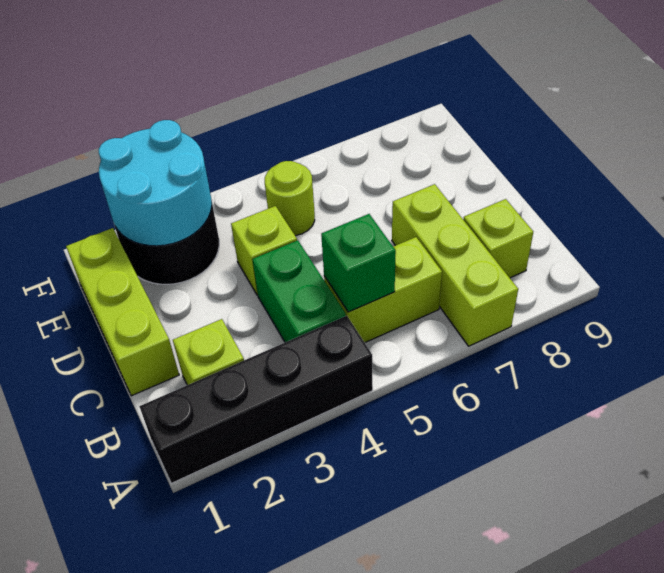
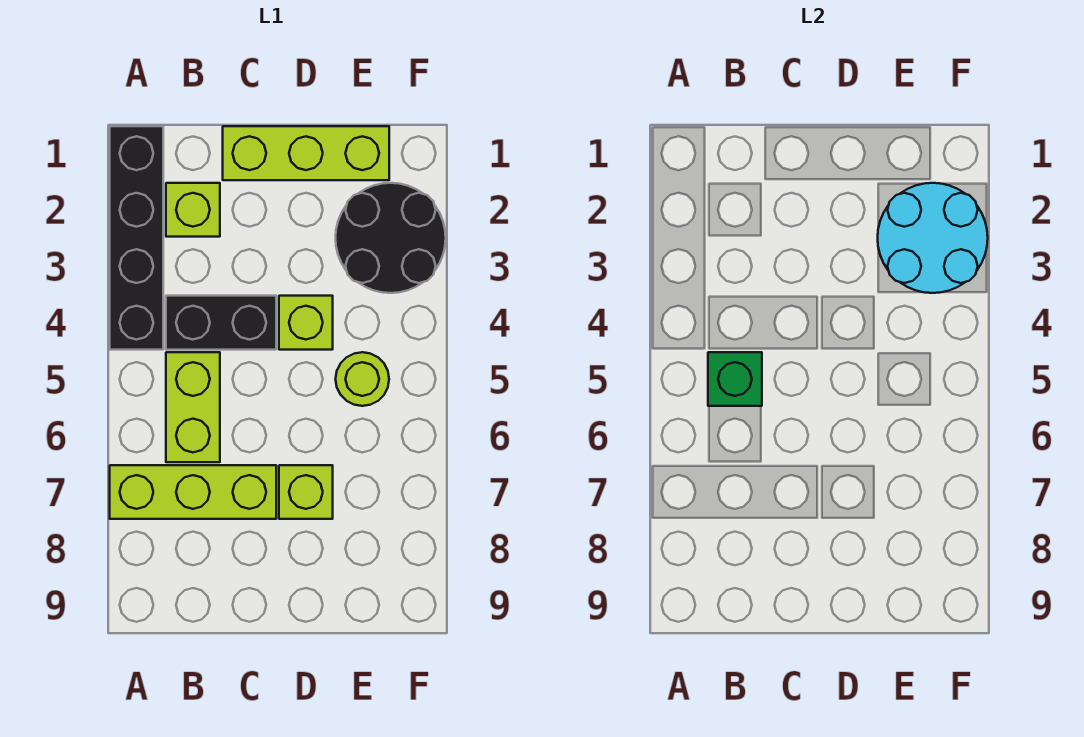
green brick B4:C4 level 1 -> black brick B4:C4 level 1
lime brick B8 level 1 -> lime brick D7 level 1

